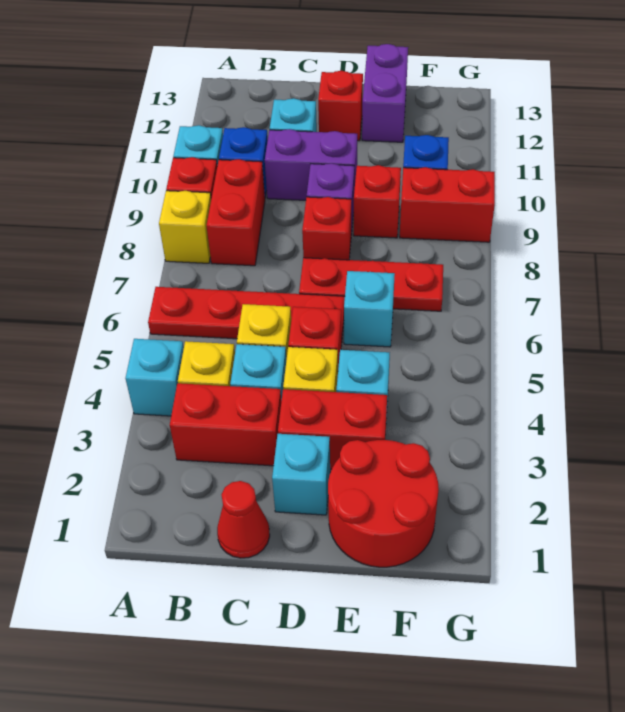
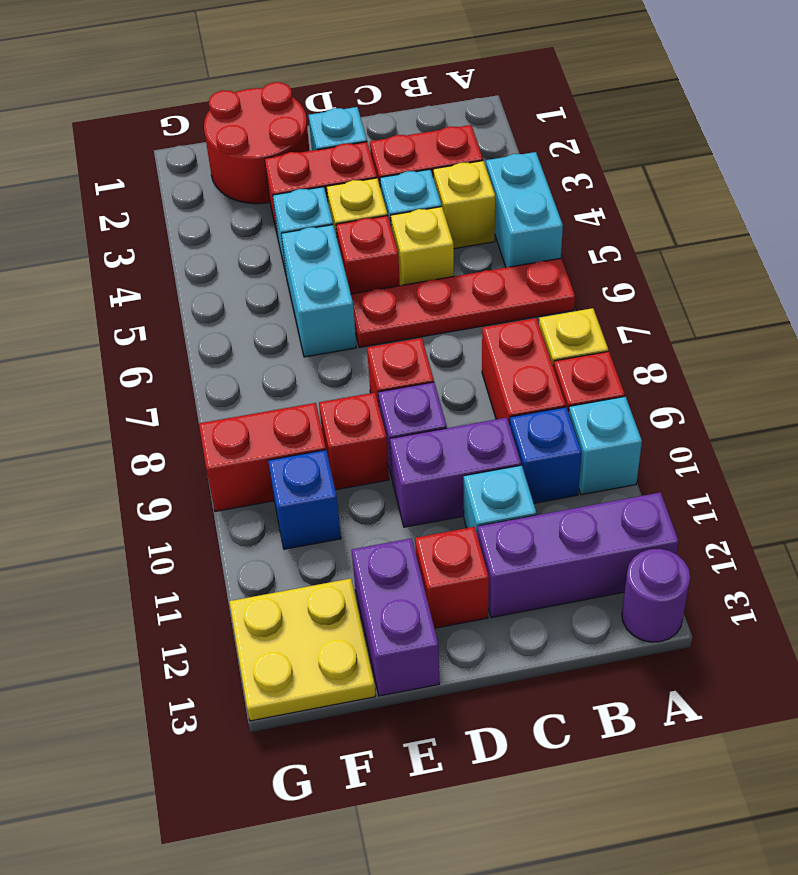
cyan brick A4 level 1 -> cyan brick A4:A5 level 1
none -> purple brick A12:C12 level 1
none -> purple round brick A13 level 1
red cone C1 level 1 -> none
red plate D7:F7 level 1 -> none
cyan brick E6 level 1 -> cyan brick E5:E6 level 1
none -> yellow plate F12:G13 level 1

